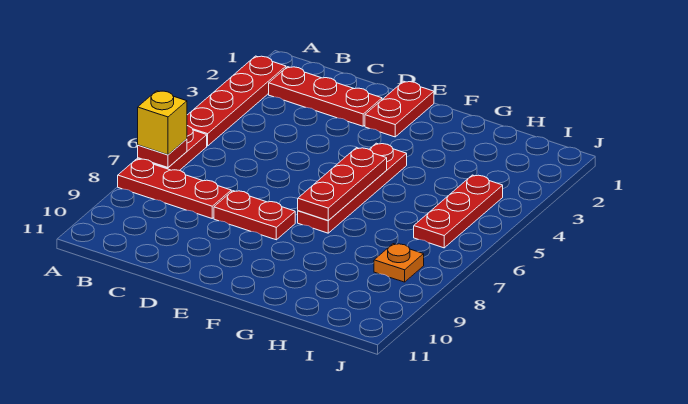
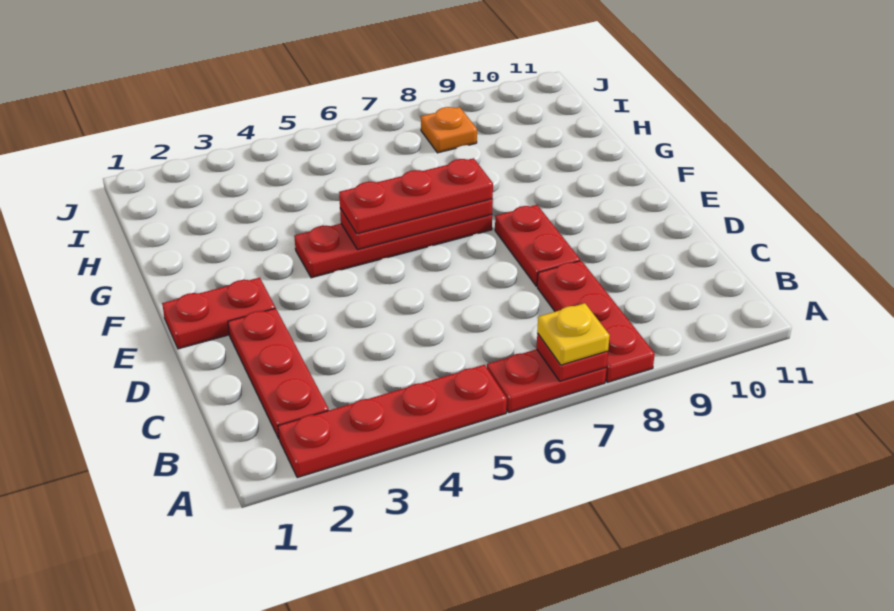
yellow brick A7 level 3 -> yellow plate A7 level 3
red plate I4:I6 level 1 -> red plate F5:F7 level 3

